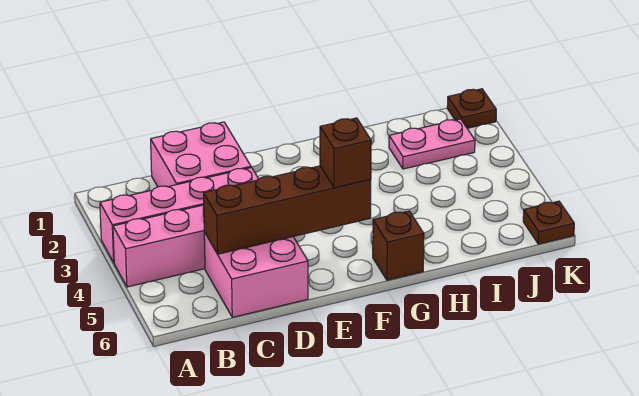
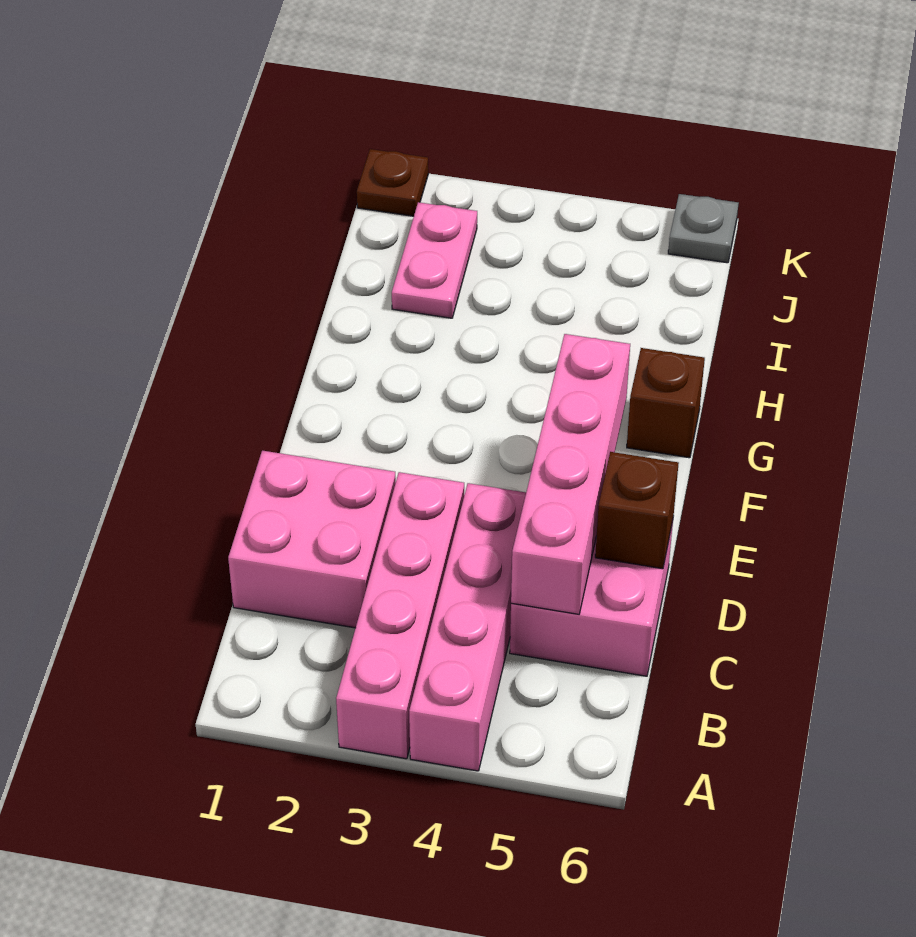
brown brick C5:F5 level 2 -> pink brick C5:F5 level 2
brown brick F5 level 3 -> brown brick D6 level 2
brown plate K6 level 1 -> grey plate K6 level 1

